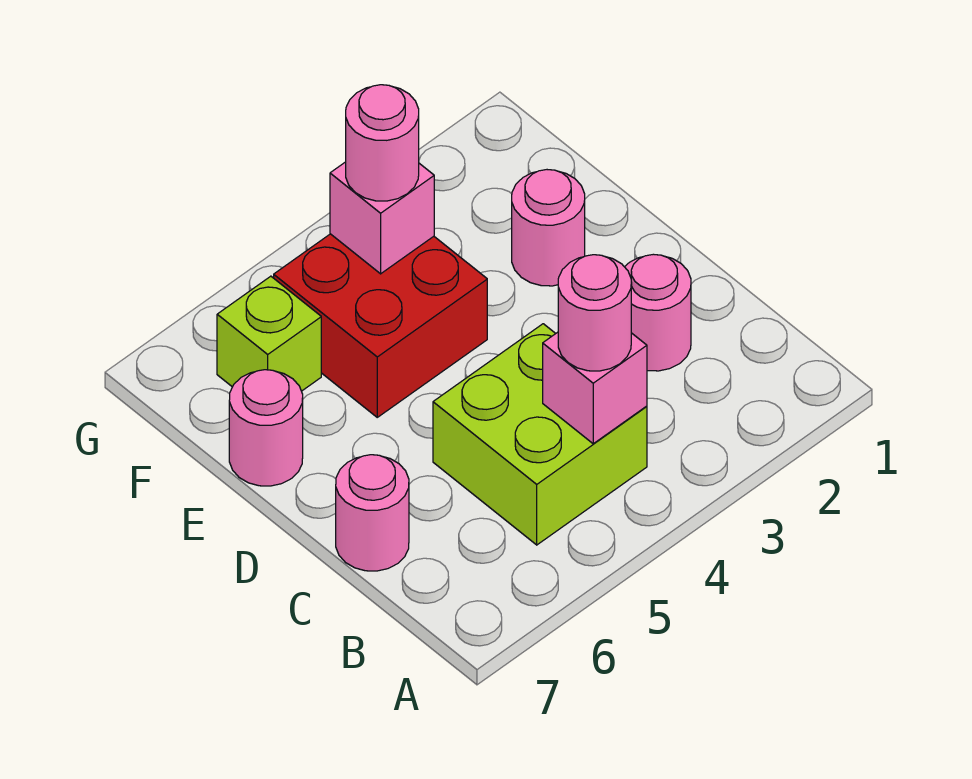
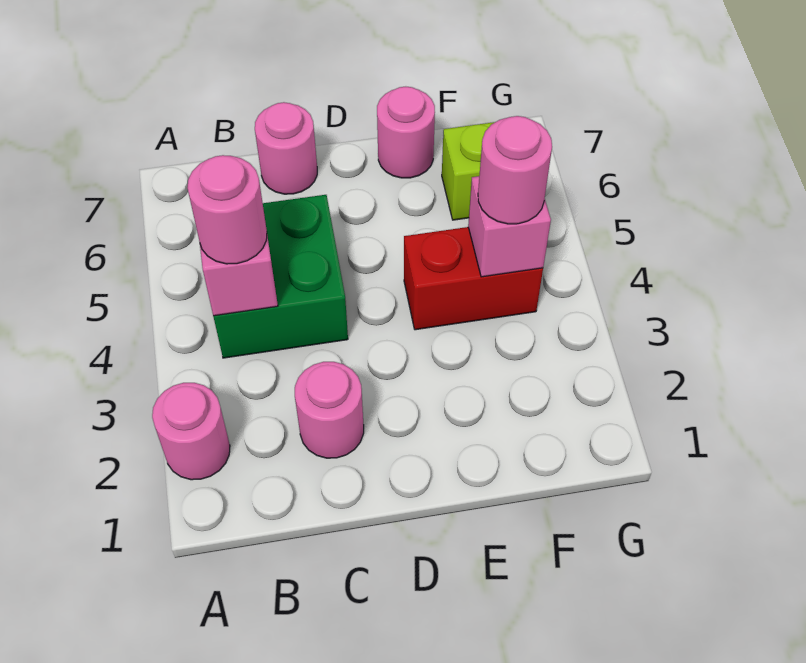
lime brick B4:C5 level 1 -> green brick B4:C5 level 1
pink round brick E2 level 1 -> pink round brick A2 level 1
red brick E4:F5 level 1 -> red brick E4:F4 level 1

